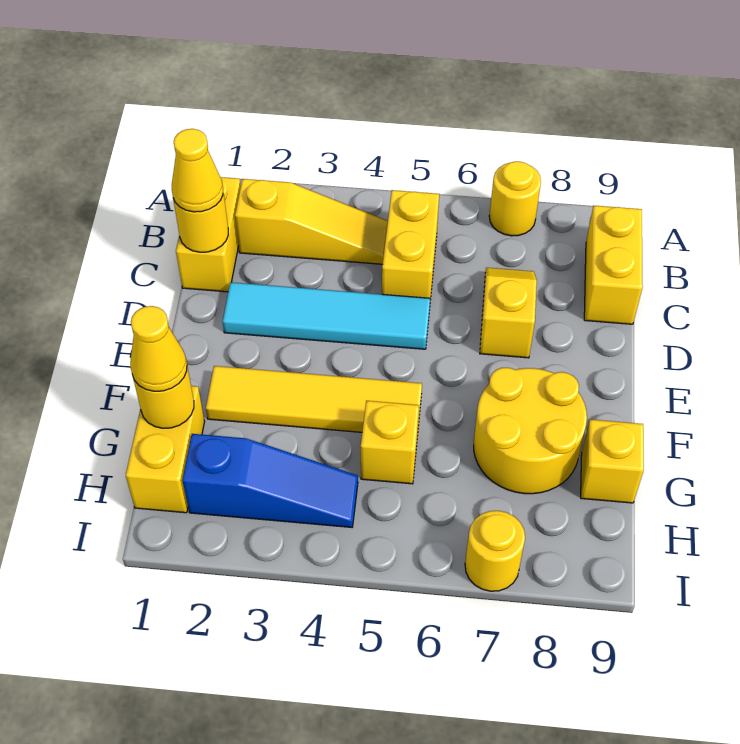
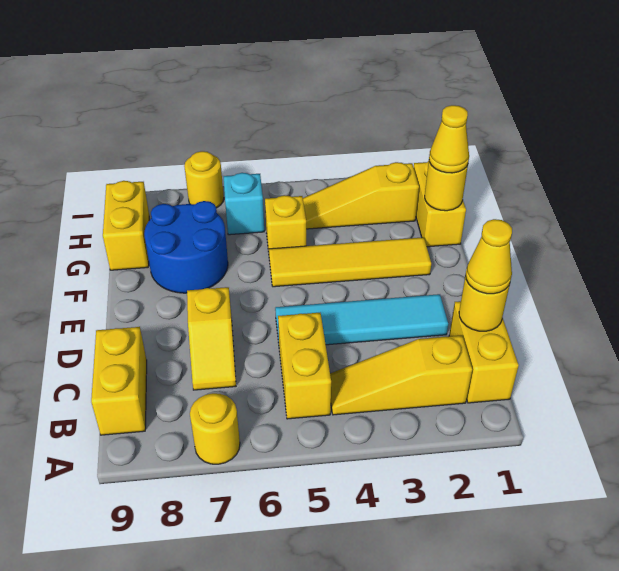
yellow round brick F7:G8 level 1 -> blue round brick F7:G8 level 1
yellow brick G9 level 1 -> yellow brick G9:H9 level 1
blue slope H2:H4 level 1 top 2 -> yellow slope H2:H4 level 1 top 2
none -> cyan brick H6 level 1

